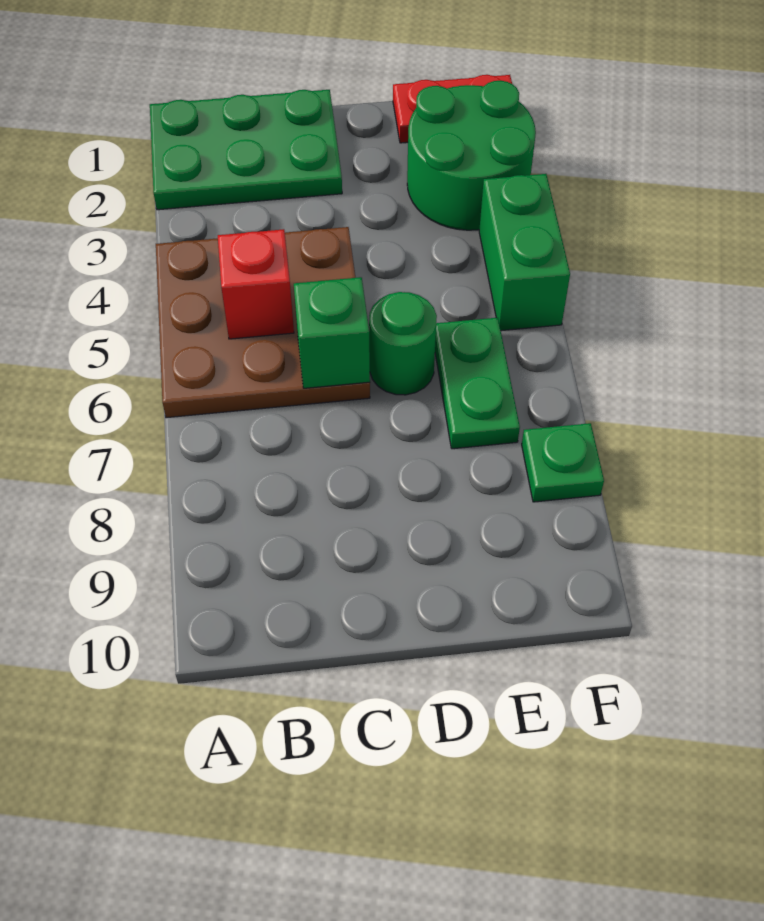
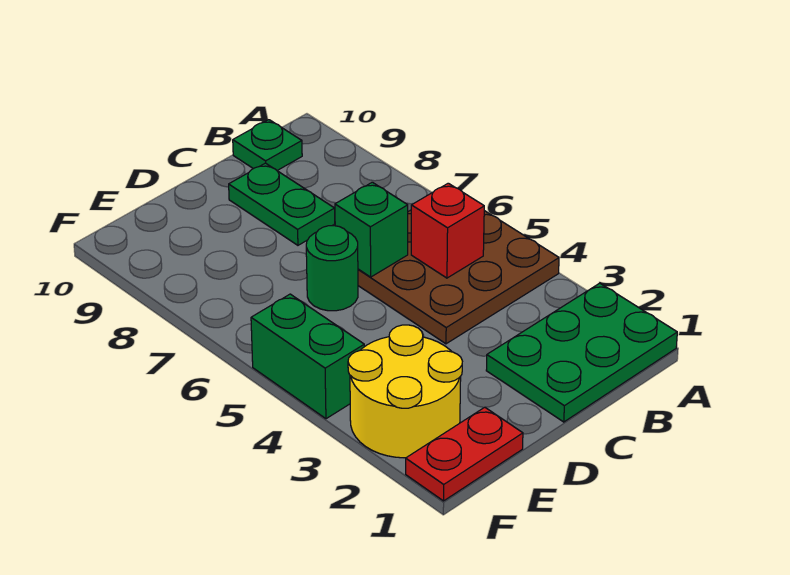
green round brick E2:F3 level 1 -> yellow round brick E2:F3 level 1
green plate E6:E7 level 1 -> green plate C8:C9 level 1
green plate F8 level 1 -> green plate B10 level 1

